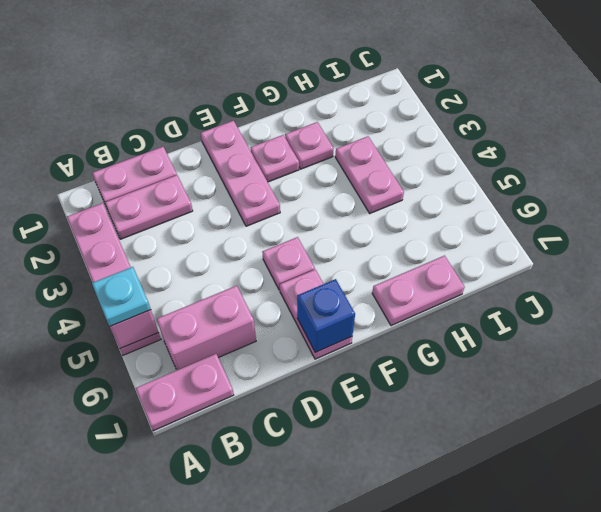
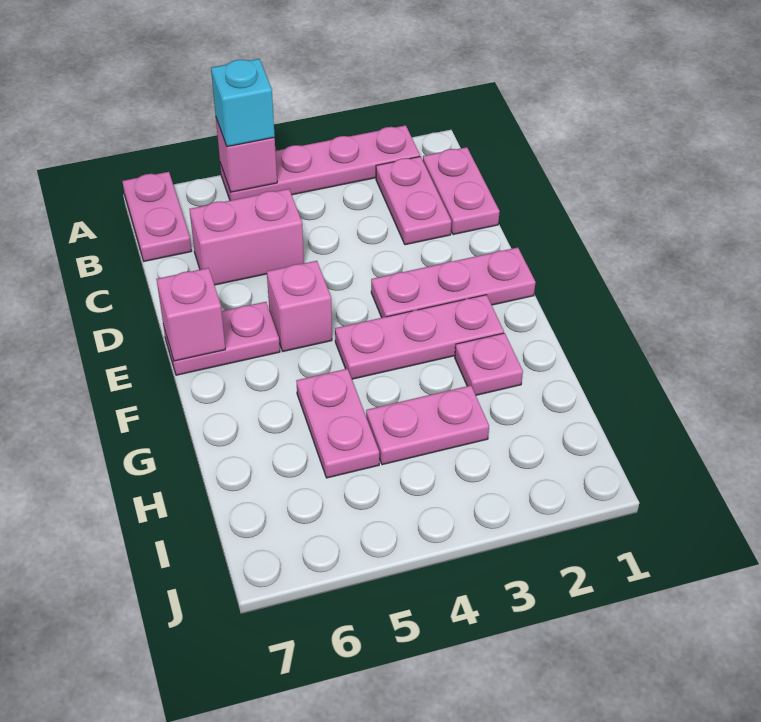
cyan plate A5 level 3 -> cyan brick A5 level 3
pink brick B6:C6 level 1 -> pink brick C5:C6 level 1
pink plate E5 level 1 -> pink brick E5 level 1
blue brick E7 level 2 -> pink brick E7 level 2
pink plate F2 level 1 -> pink plate F2:F4 level 1
pink plate G7:H7 level 1 -> pink plate G5:H5 level 1

